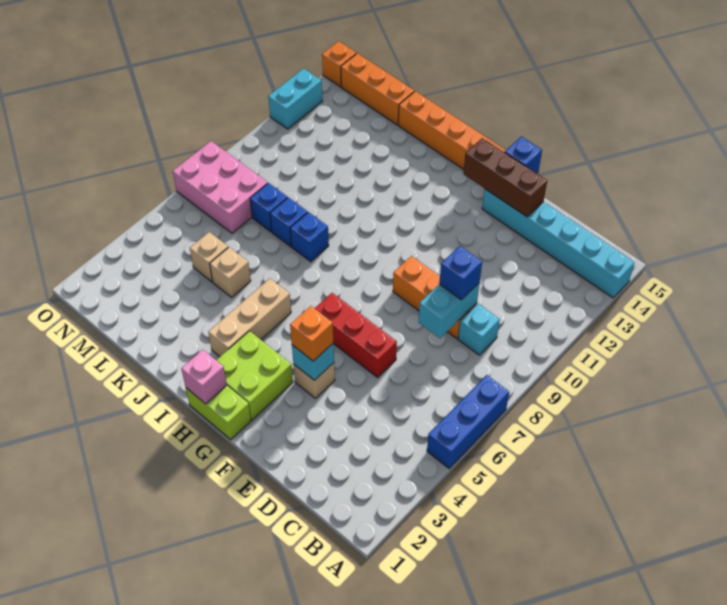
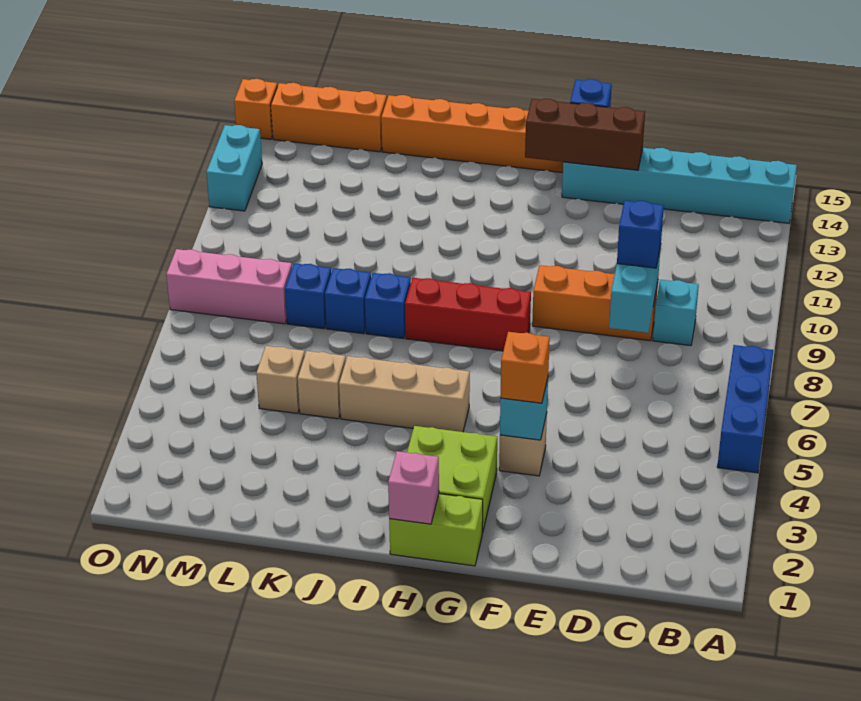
red brick E6:G6 level 1 -> red brick G8:I8 level 1
tan brick I3:I5 level 1 -> tan brick H5:J5 level 1
pink brick M7:O8 level 1 -> pink brick M8:O8 level 1

